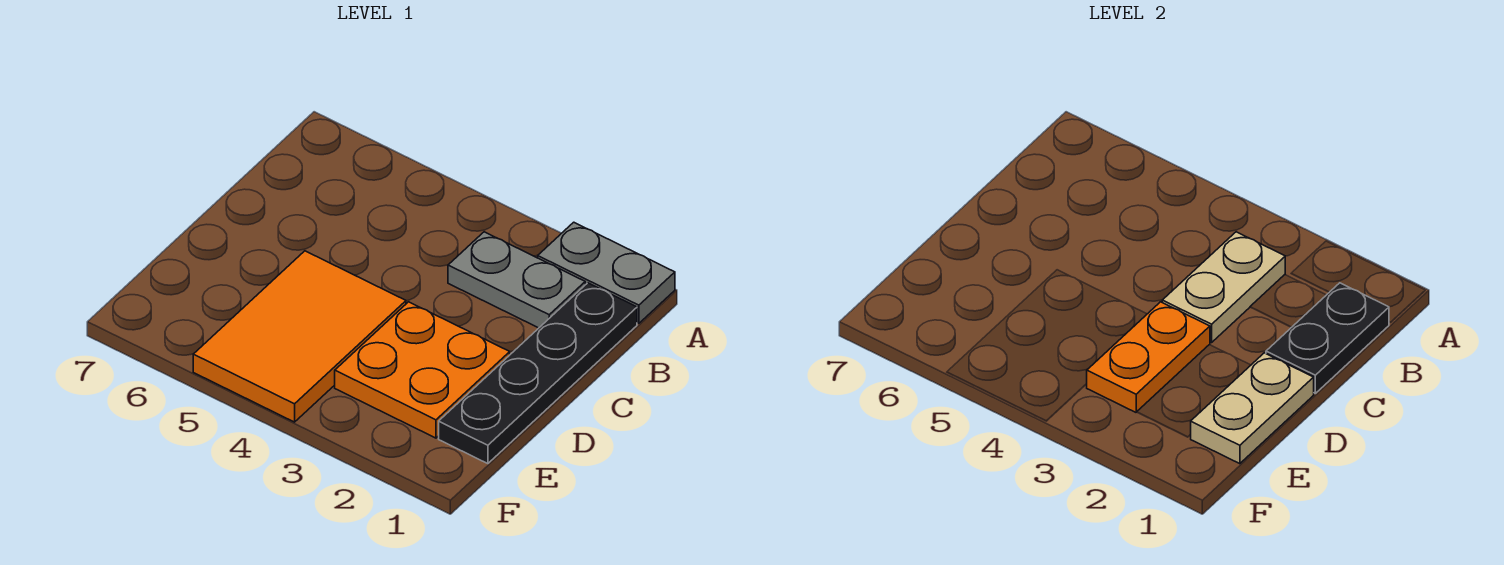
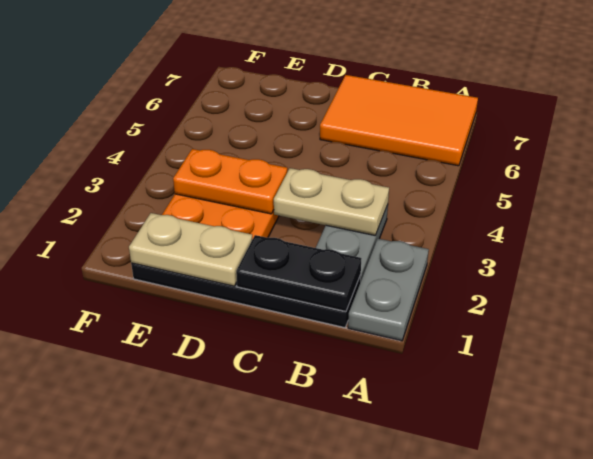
orange tile D4:F5 level 1 -> orange tile A6:C7 level 1

